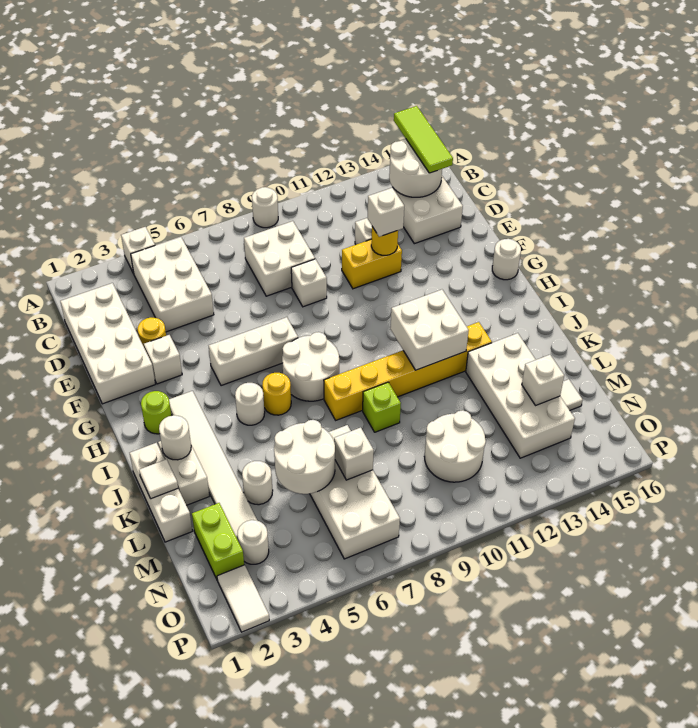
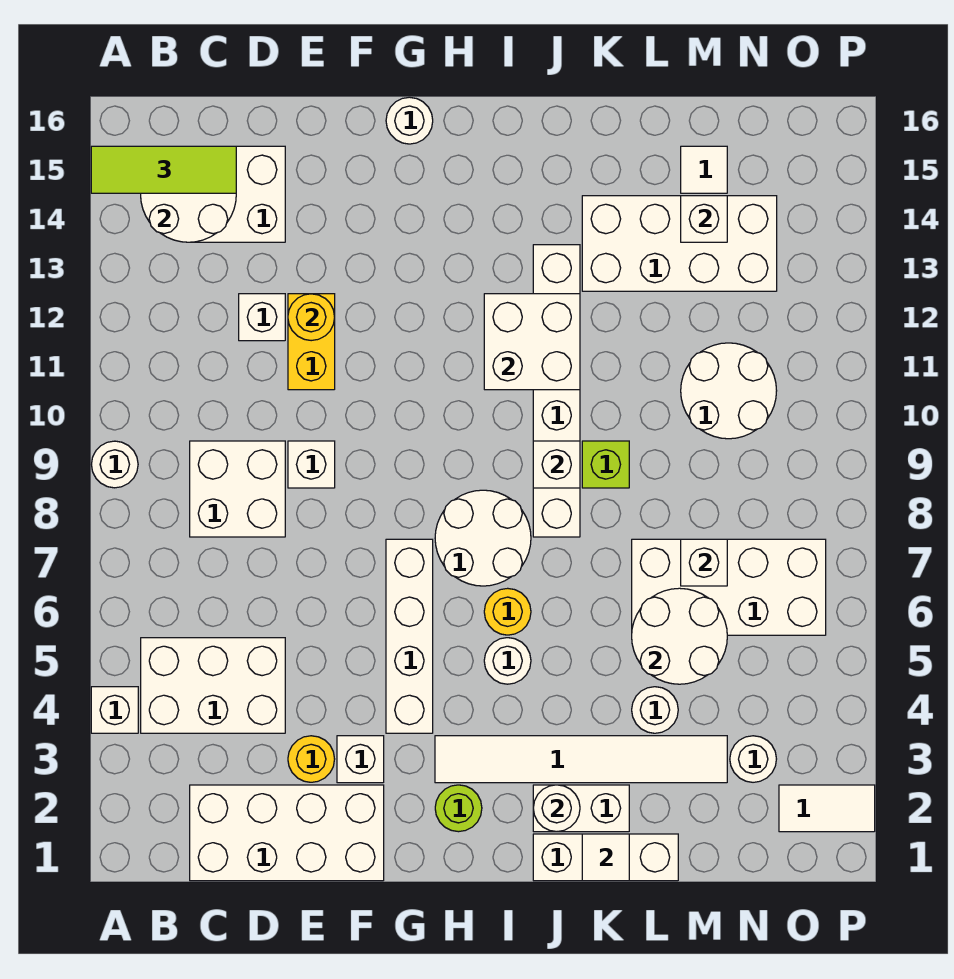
white brick E12 level 3 -> white brick J9 level 2
white brick G5:G7 level 1 -> white brick G4:G7 level 1
yellow brick J8:J13 level 1 -> white brick J8:J13 level 1
lime brick M2:N2 level 1 -> none

